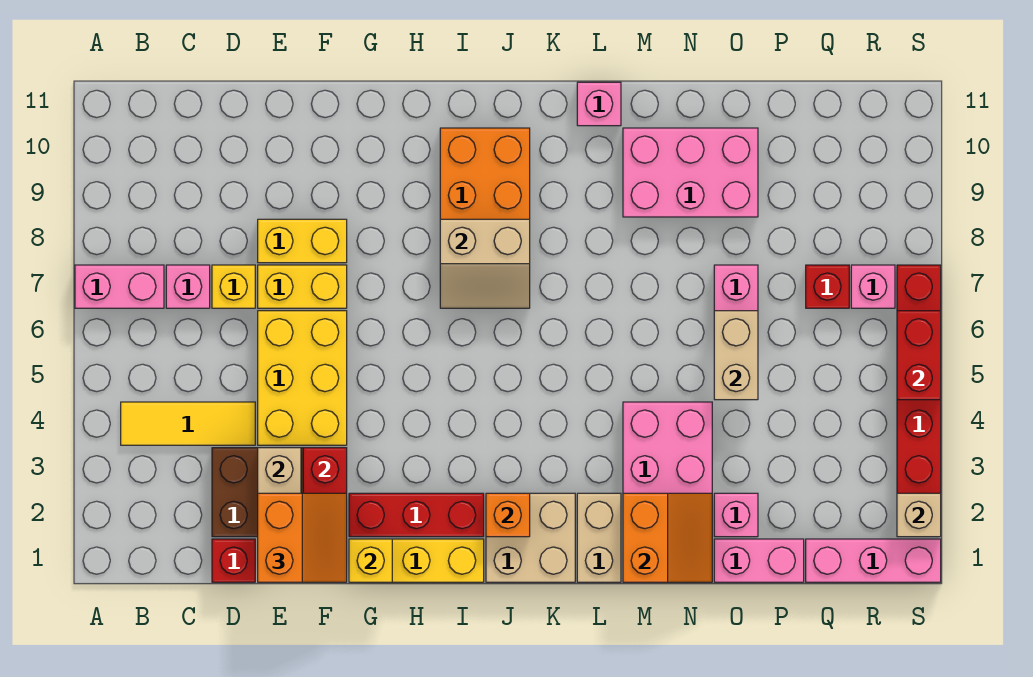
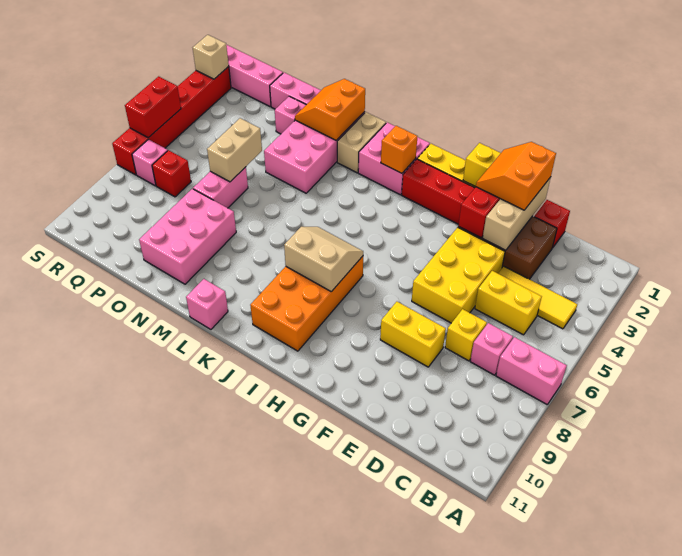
yellow brick E7:F7 level 1 -> yellow brick C5:D5 level 1
tan brick J1:K2 level 1 -> pink brick J1:K2 level 1
pink brick M9:O10 level 1 -> pink brick N8:O10 level 1

